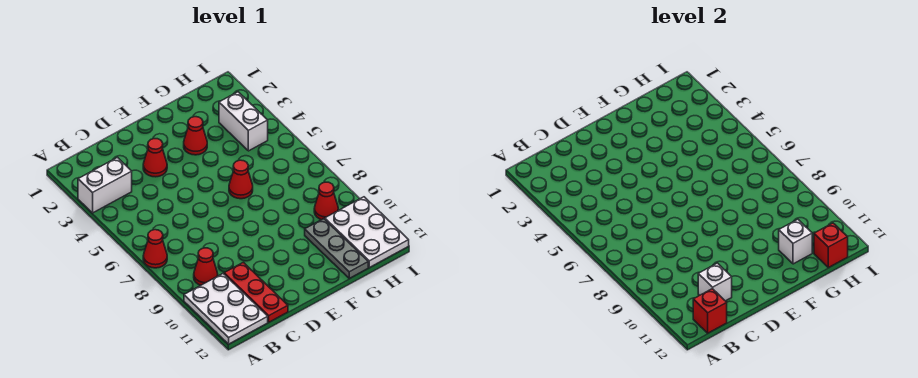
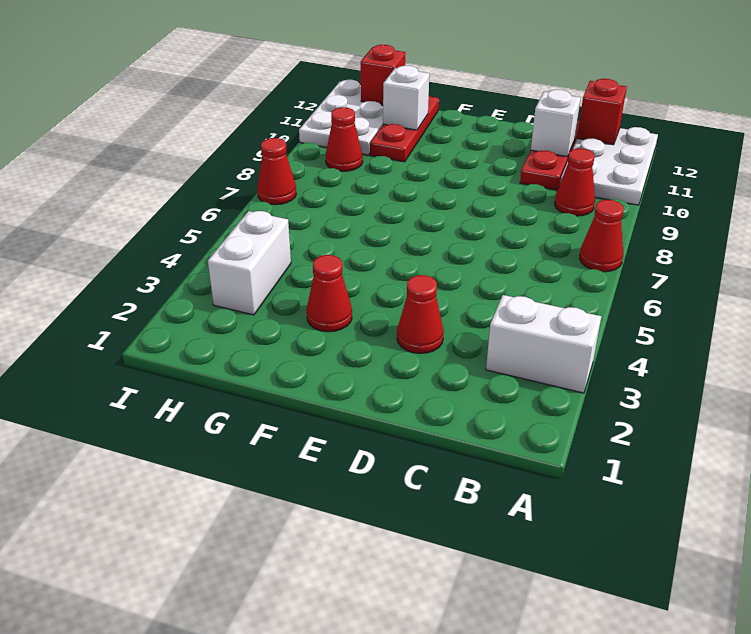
red cone F6 level 1 -> red cone I7 level 1
grey plate G10:G12 level 1 -> red plate G10:G12 level 1

